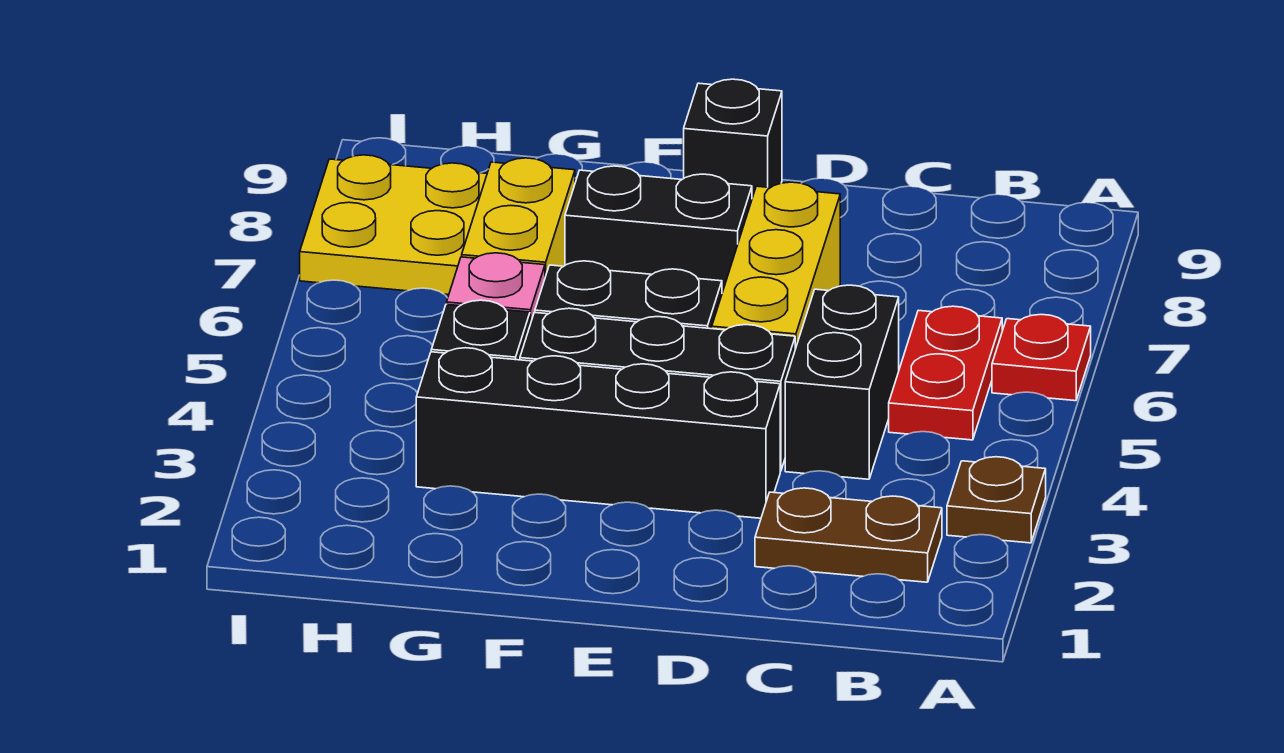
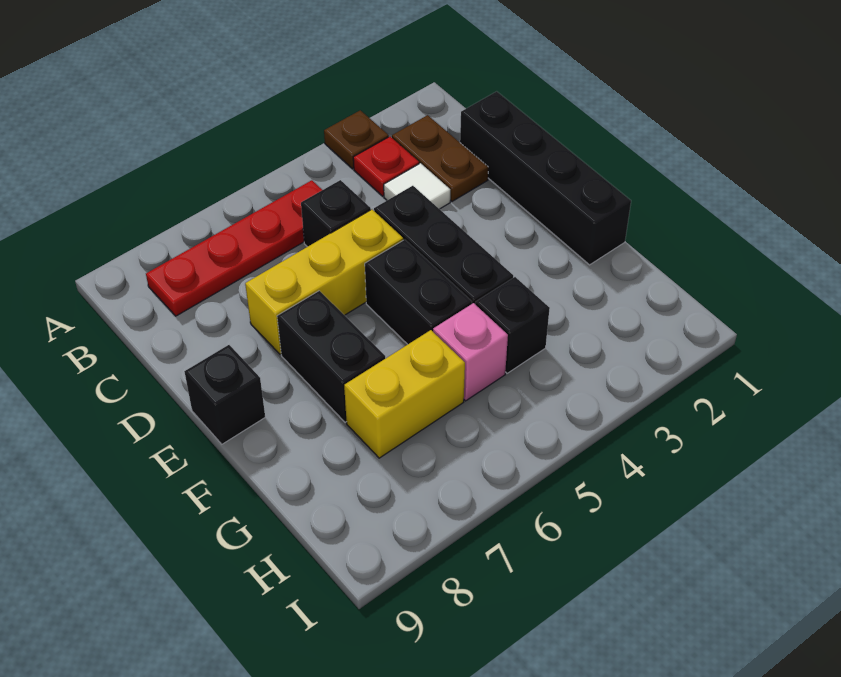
red plate A6 level 1 -> red plate B3 level 1
red plate B5:B6 level 1 -> red plate B5:B8 level 1
none -> white tile C3 level 1
black brick C4:C5 level 1 -> black brick C5 level 1
black brick D3:G3 level 1 -> black brick C1:F1 level 1
yellow plate H7:I8 level 1 -> none

